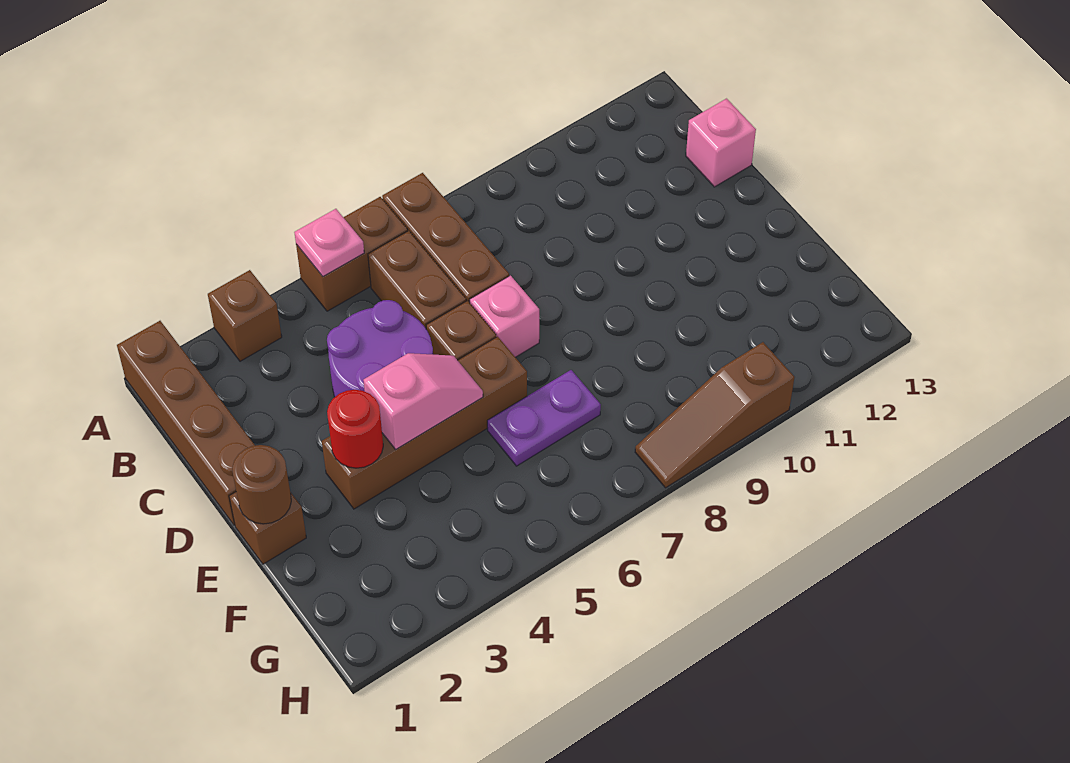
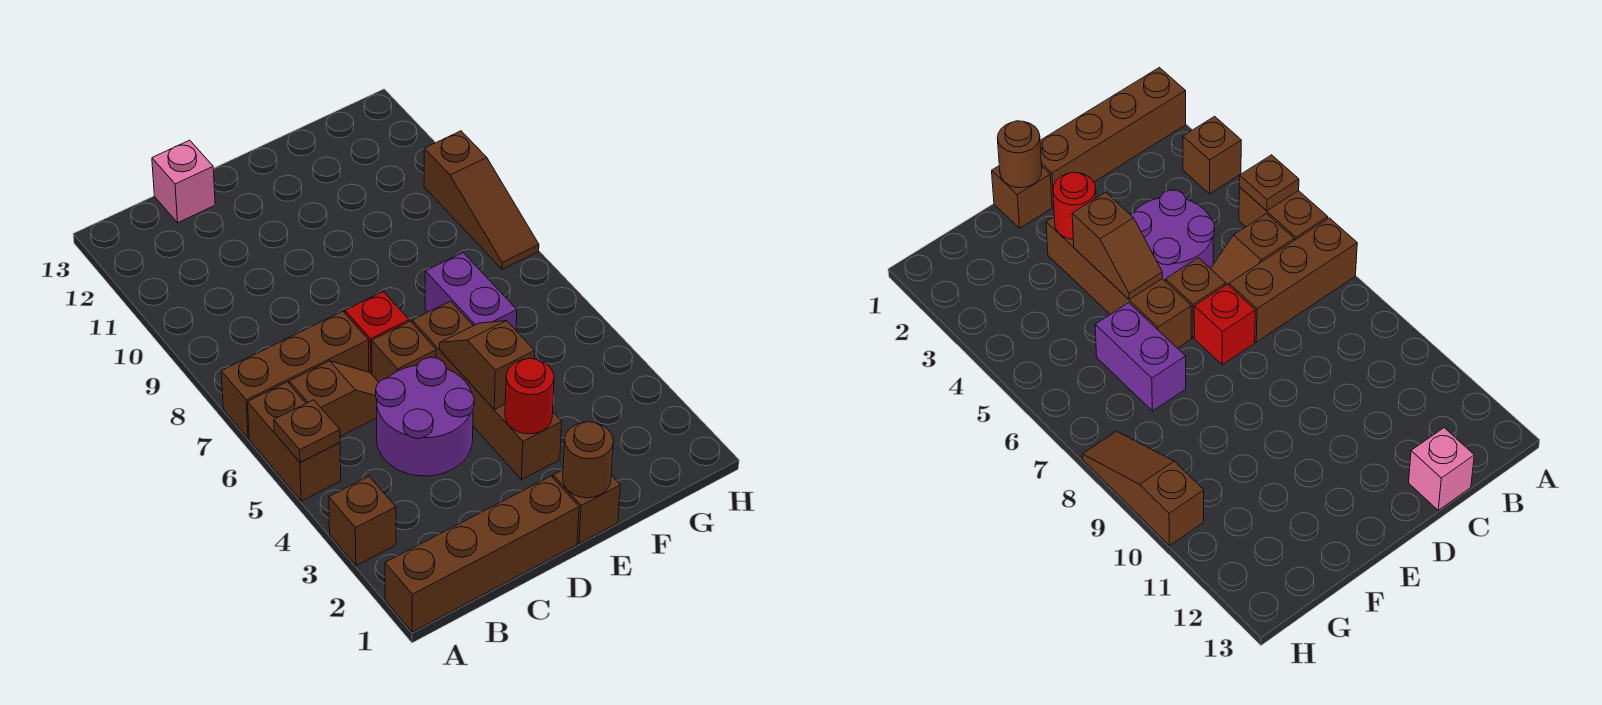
pink plate A5 level 2 -> brown plate A5 level 2
brown brick B6:C6 level 1 -> brown slope B6:C6 level 1 top B
pink brick D7 level 1 -> red brick D7 level 1
pink slope E4:E5 level 2 top 4 -> brown slope E4:E5 level 2 top 4
purple plate F6:F7 level 1 -> purple brick F6:F7 level 1

